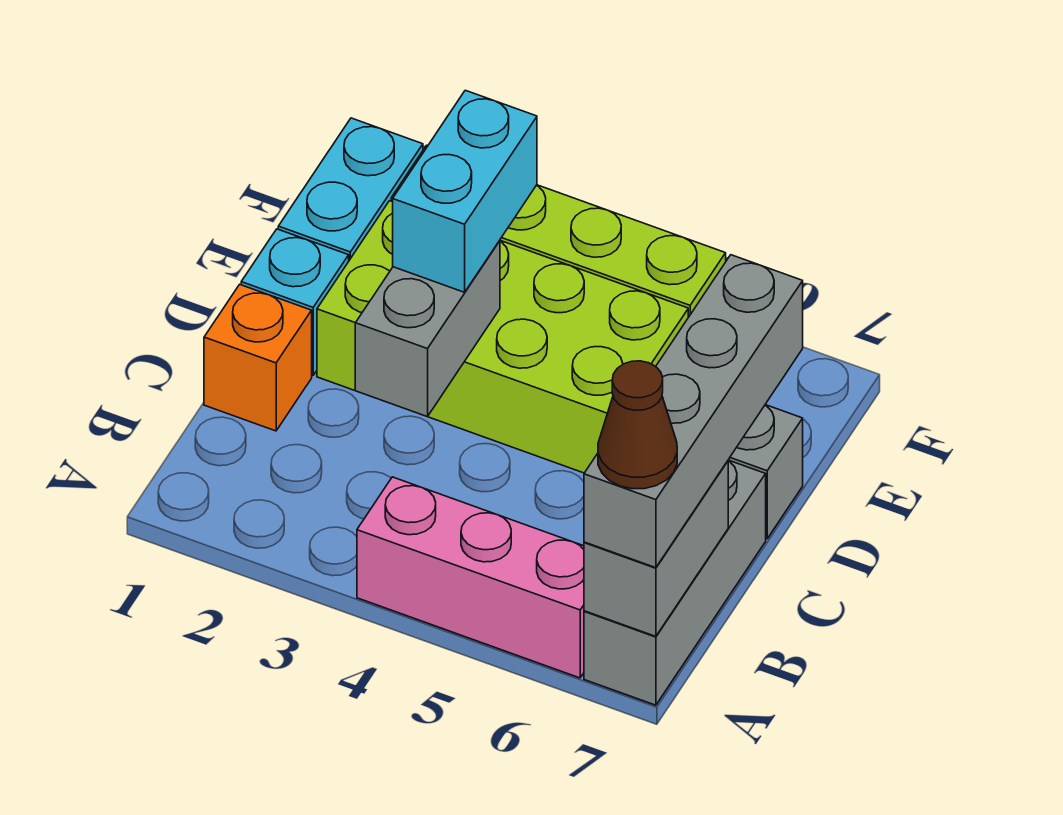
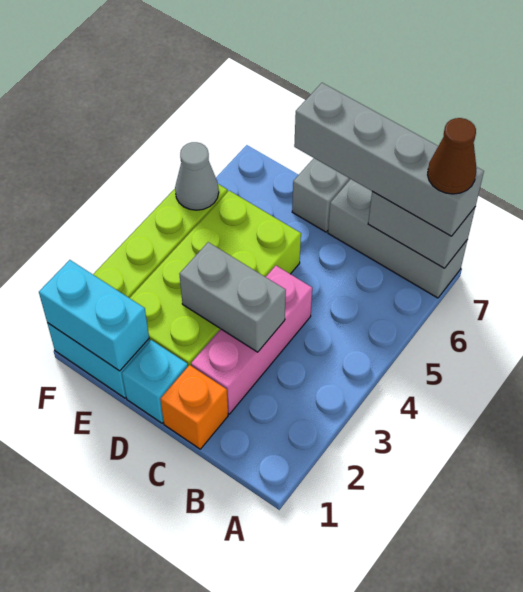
pink brick A4:A6 level 1 -> pink brick C2:C4 level 1
cyan brick D3:E3 level 3 -> cyan brick E1:F1 level 2
none -> grey cone F5 level 2

